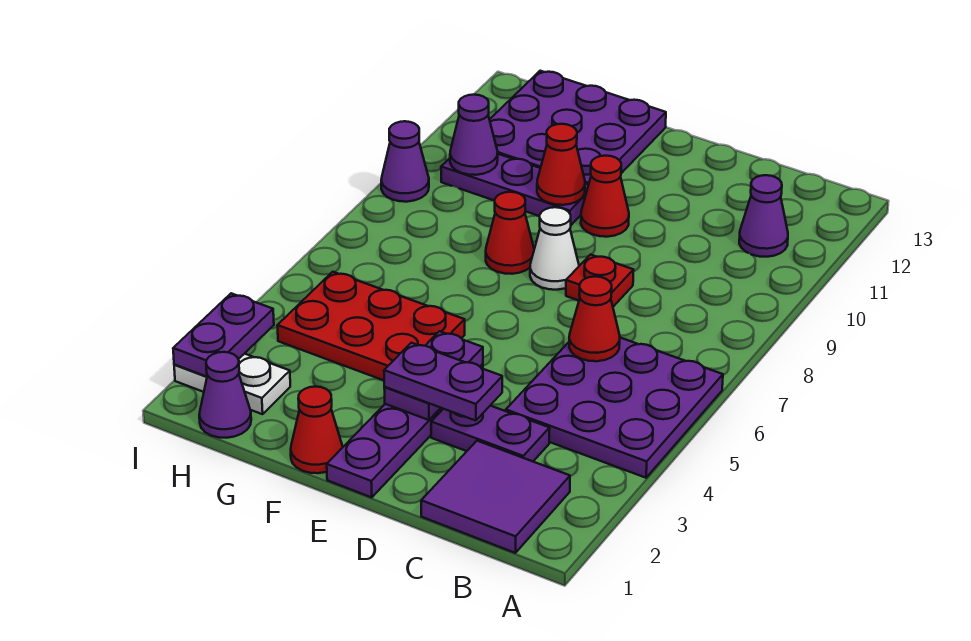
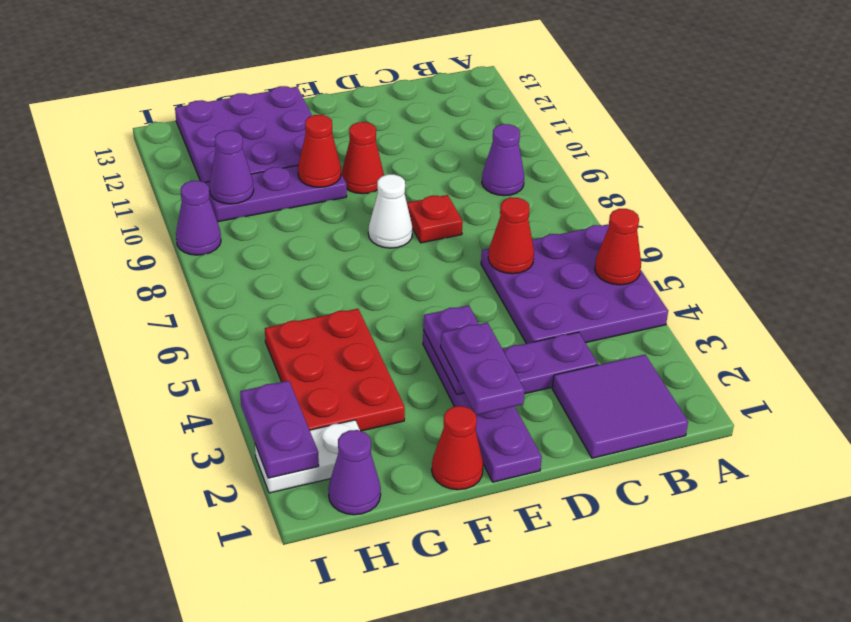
purple cone B11 level 1 -> purple cone B9 level 1
purple plate D3:E3 level 3 -> purple plate E2:E3 level 3
red plate F4:H5 level 1 -> red plate G3:H5 level 1
red cone F8 level 1 -> red cone A5 level 2

